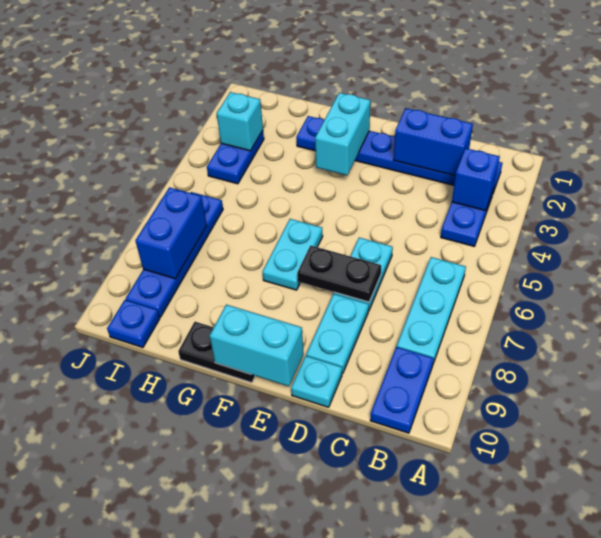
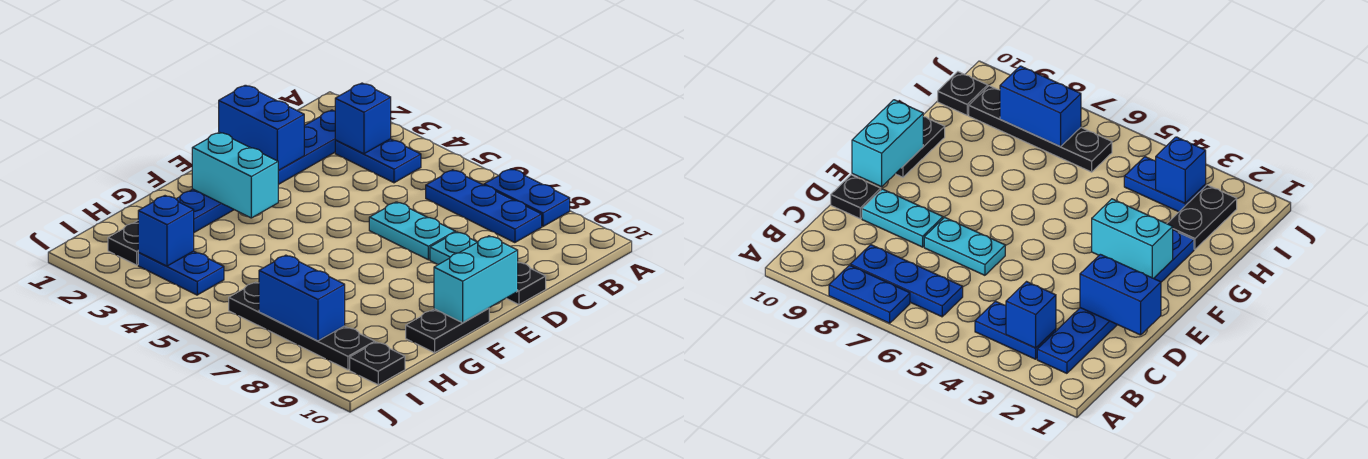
cyan plate B6:B8 level 1 -> blue plate B6:B8 level 1
blue plate B9:B10 level 1 -> blue plate A7:A8 level 1
blue brick C2:D2 level 2 -> blue brick D1:D2 level 2
black plate D7:E7 level 2 -> black plate H2:I2 level 1
cyan plate D10 level 1 -> black plate D10 level 1
cyan plate F6:F7 level 1 -> none
cyan brick I3 level 2 -> blue brick I3 level 2
blue plate I6:I9 level 1 -> black plate I6:I9 level 1
blue plate I10 level 1 -> black plate I10 level 1

